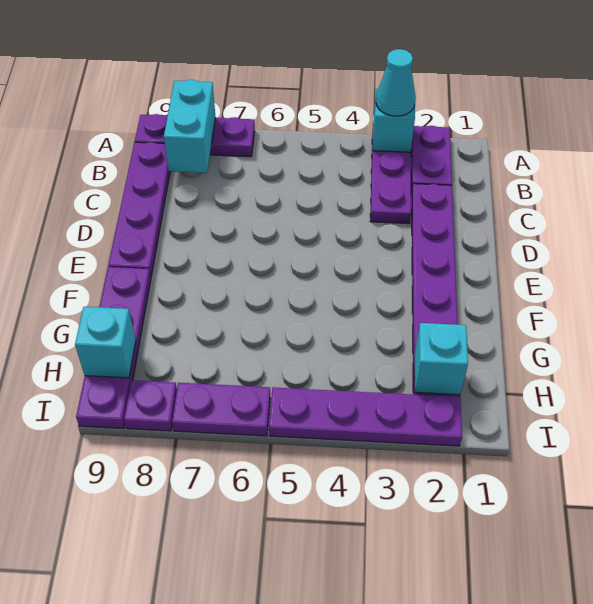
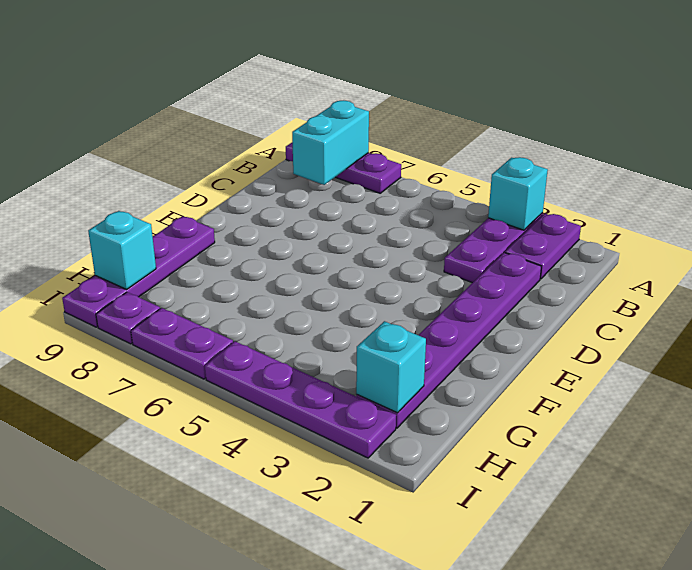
cyan cone A3 level 3 -> none
purple plate B9:E9 level 1 -> none

